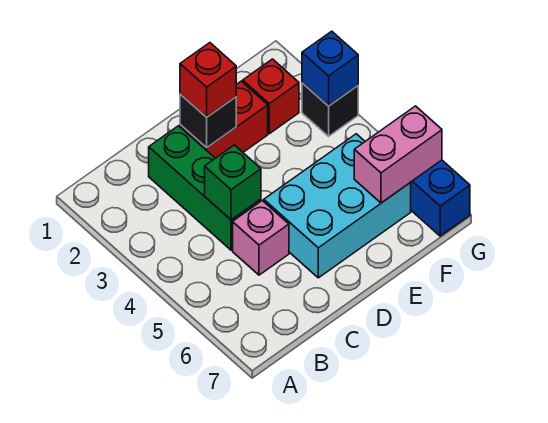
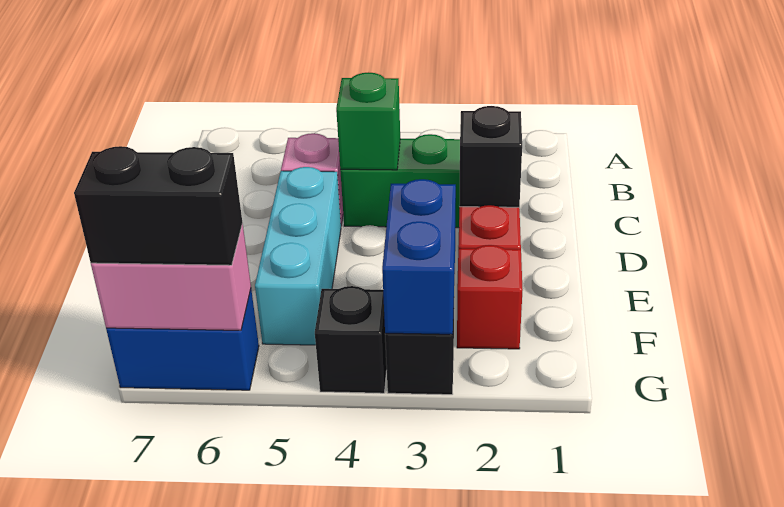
red brick D2 level 3 -> none
cyan brick D5:F6 level 1 -> cyan brick D5:F5 level 1
pink brick F6:G6 level 2 -> pink brick G6:G7 level 2
blue brick G3 level 2 -> blue brick F3:G3 level 2
none -> black brick G4 level 1
none -> black brick G6:G7 level 3

